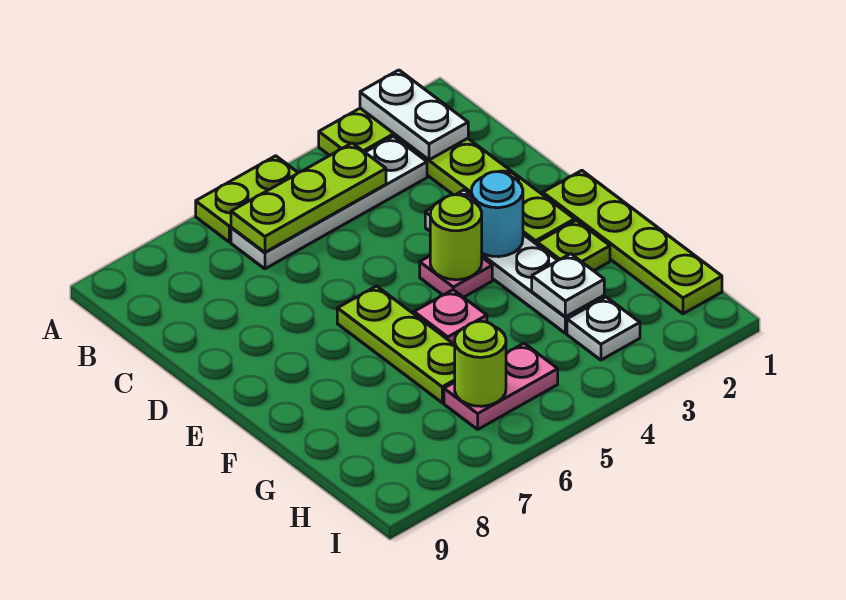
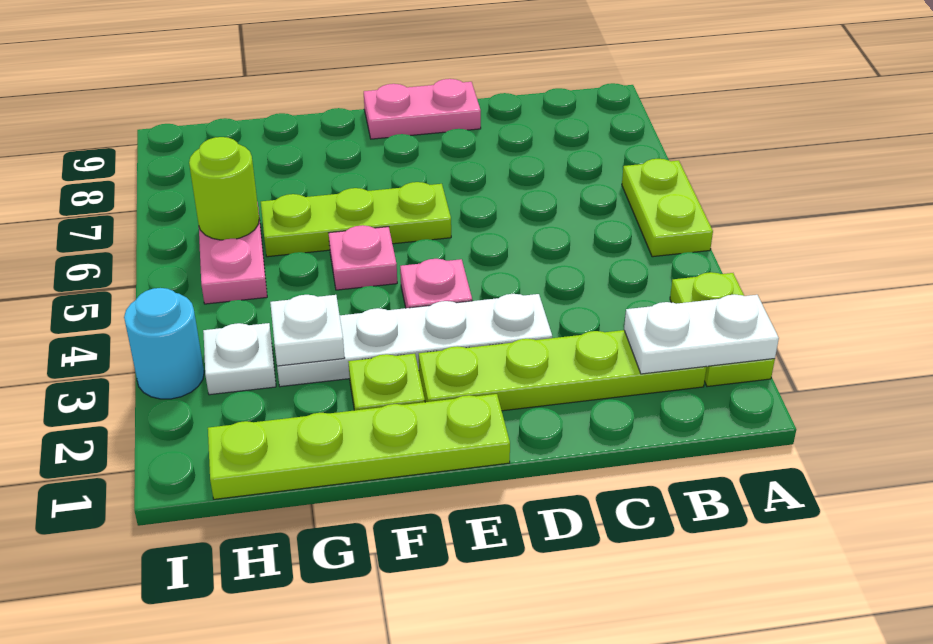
white plate B3:B6 level 1 -> none
lime plate B4:B6 level 2 -> none
none -> pink plate D9:E9 level 1
cyan round brick E3 level 2 -> cyan round brick I3 level 1
lime round brick E4 level 2 -> none

